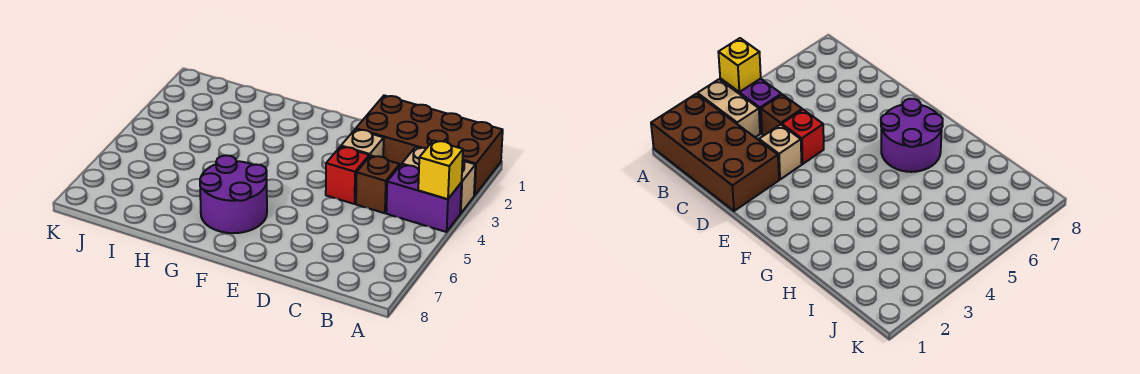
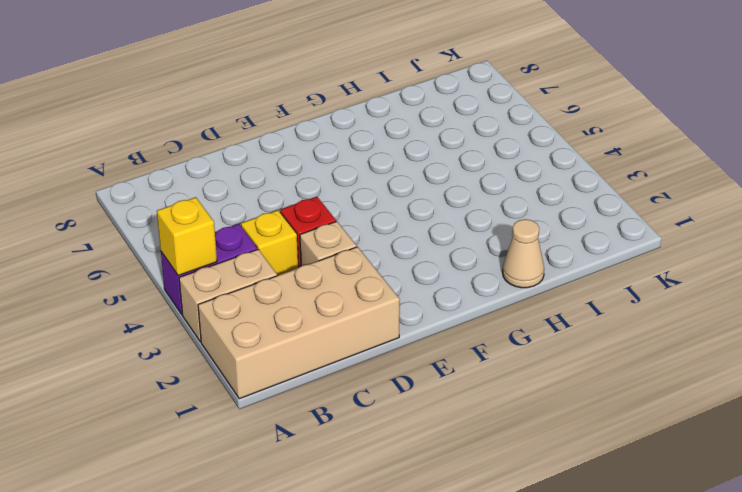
brown brick A1:D2 level 1 -> tan brick A1:D2 level 1
brown brick C4 level 1 -> yellow brick C4 level 1
purple round brick F6:G7 level 1 -> none
none -> tan cone H1 level 1

